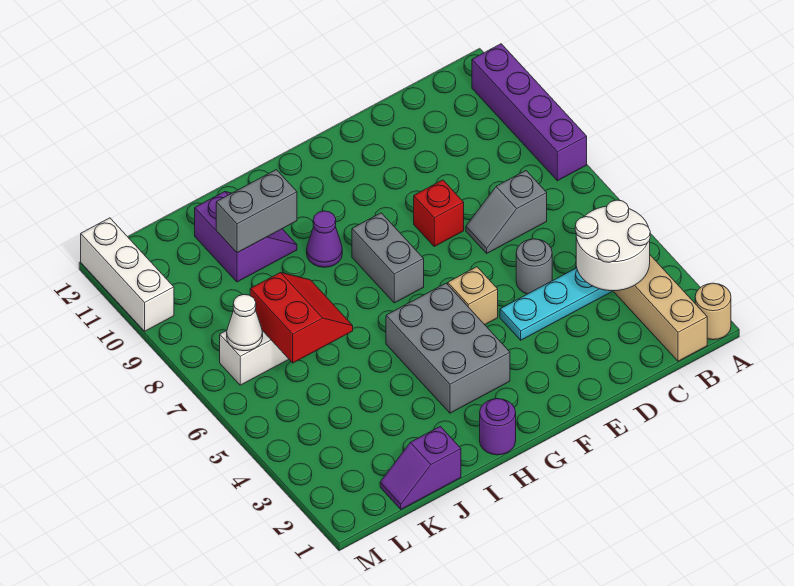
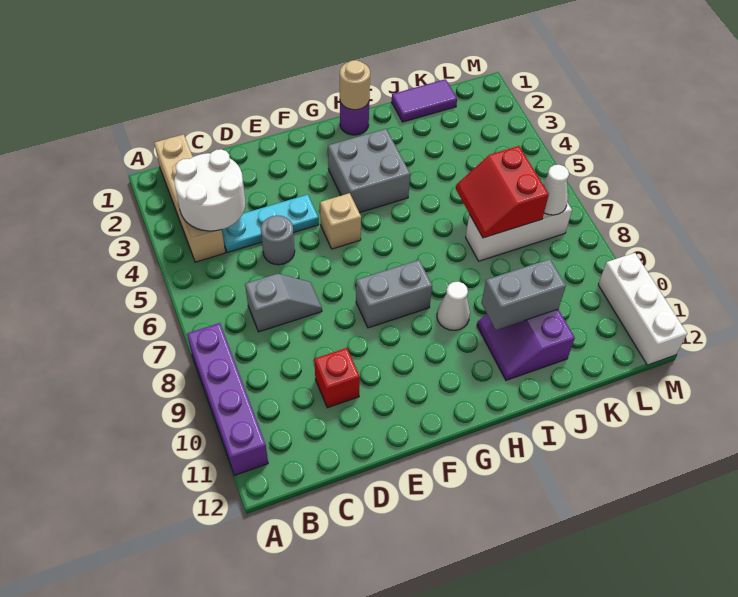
tan round brick A1 level 1 -> tan round brick H1 level 2
red brick E8 level 1 -> red brick D10 level 1
grey brick G3:H5 level 1 -> grey brick G3:H4 level 1
grey brick G7:G8 level 1 -> grey brick F8:G8 level 1
purple cone H9 level 1 -> white cone H9 level 1
purple slope J1:K1 level 1 top J -> purple tile J1:K1 level 1

